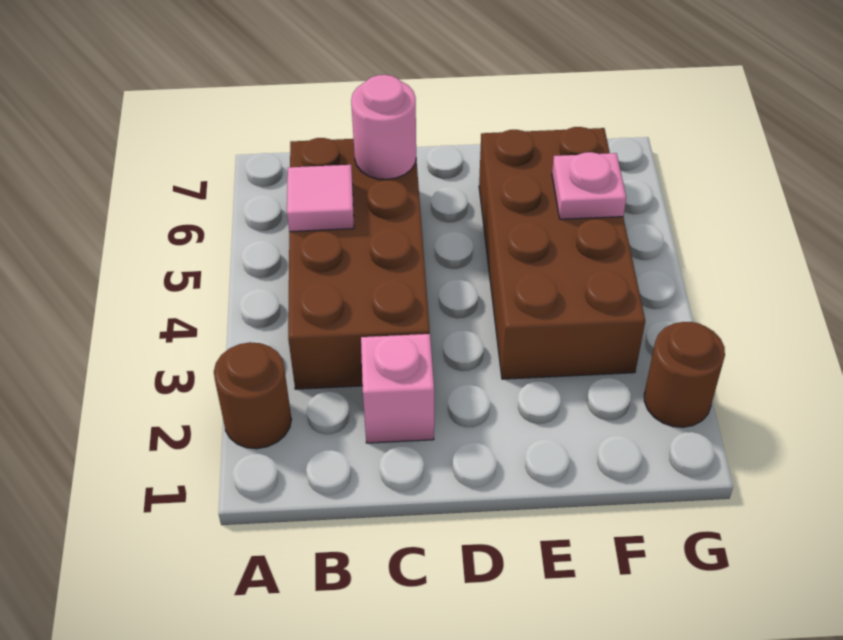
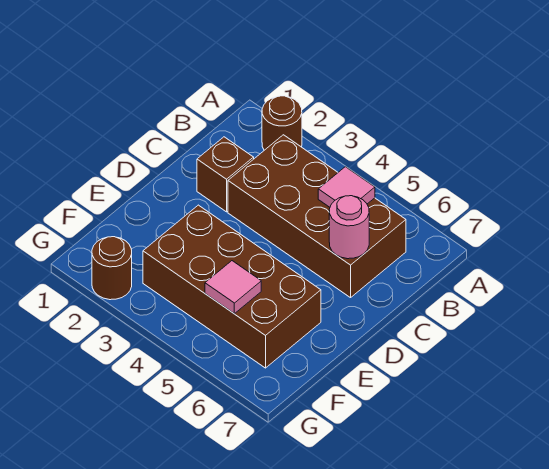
pink brick C2 level 1 -> brown brick C2 level 1
pink plate F5 level 2 -> pink tile F5 level 2

